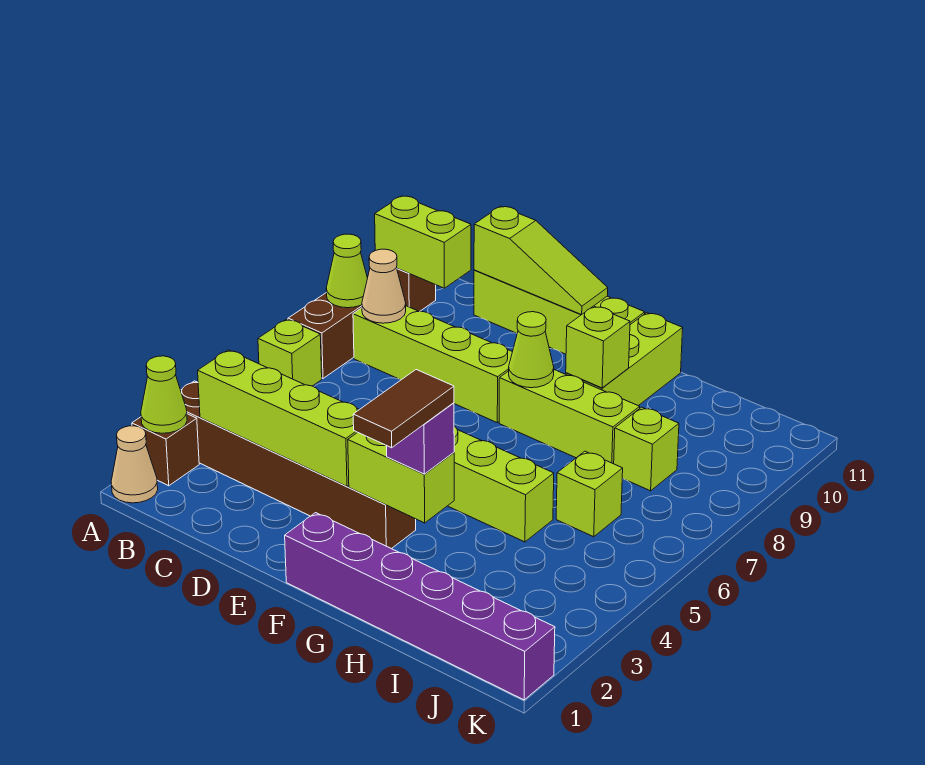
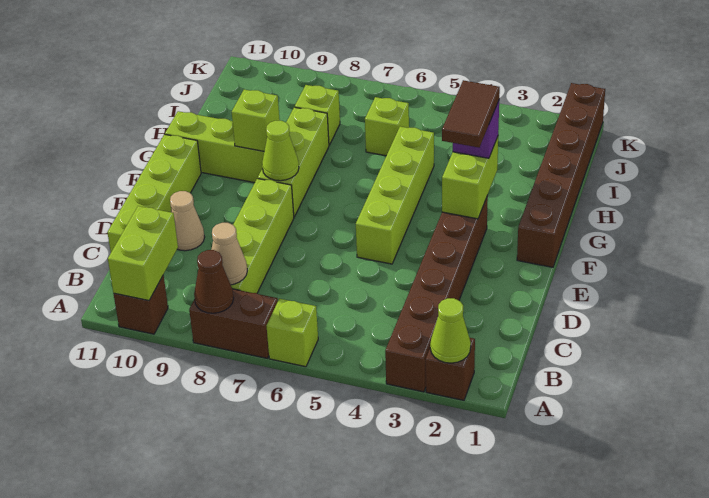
tan cone A1 level 1 -> tan cone D10 level 1
lime cone A8 level 2 -> brown cone A8 level 2
lime brick B3:E3 level 2 -> none
lime slope C11:E11 level 2 top C -> none
purple brick F1:K1 level 1 -> brown brick F1:K1 level 1
brown tile G2:G3 level 4 -> brown tile F3:G3 level 4

